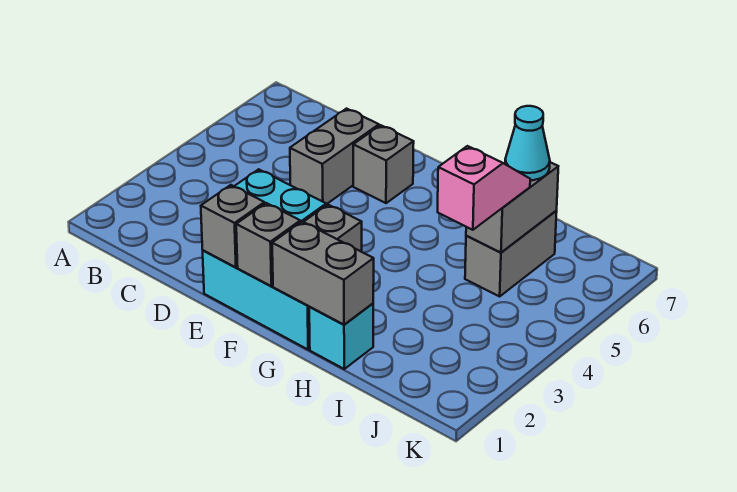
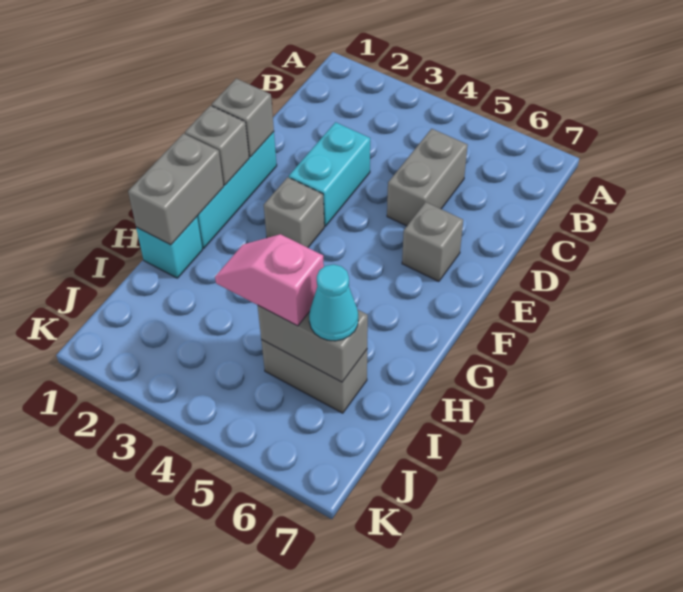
grey brick D5:D6 level 1 -> grey brick C5:D5 level 1
pink slope I4:I5 level 3 top 4 -> pink slope I4:I5 level 3 top 5

